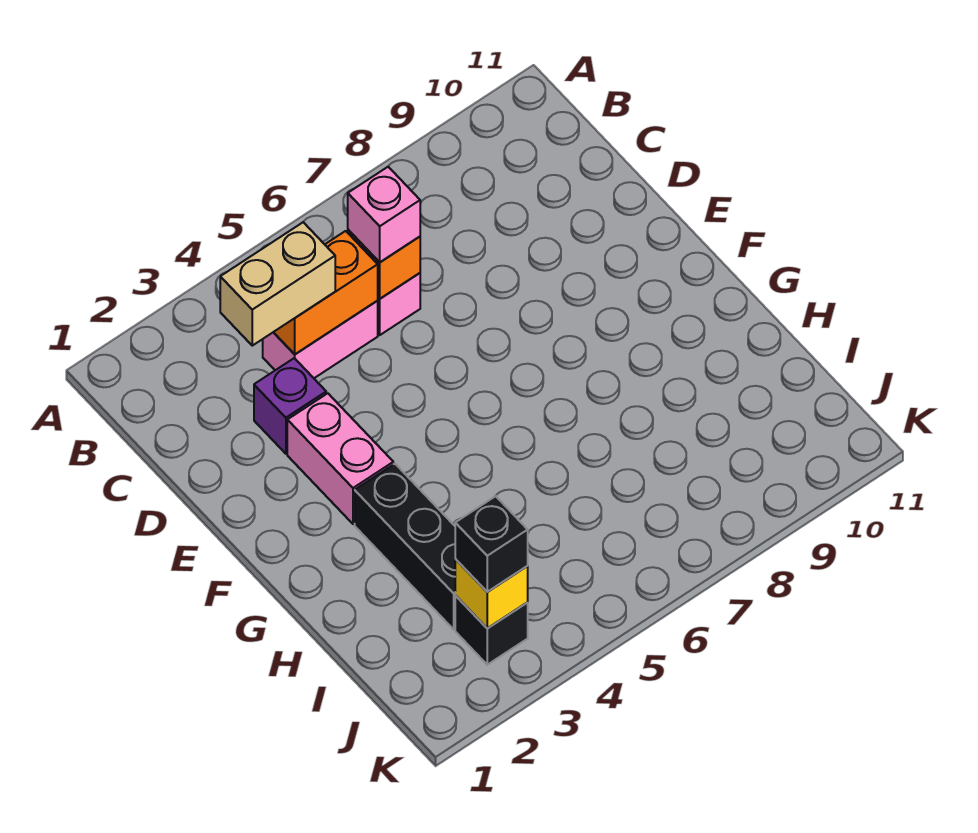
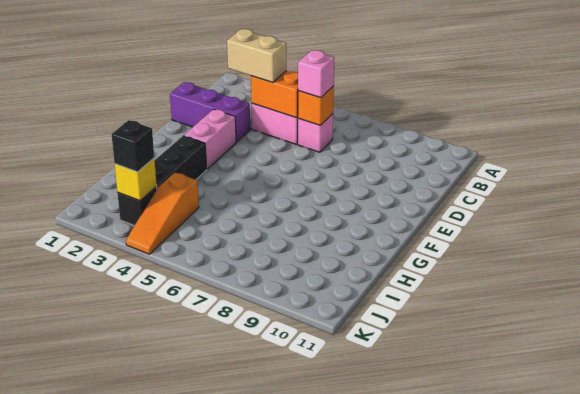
purple brick D3 level 1 -> purple brick D1:D3 level 1
none -> orange slope I4:K4 level 1 top I

